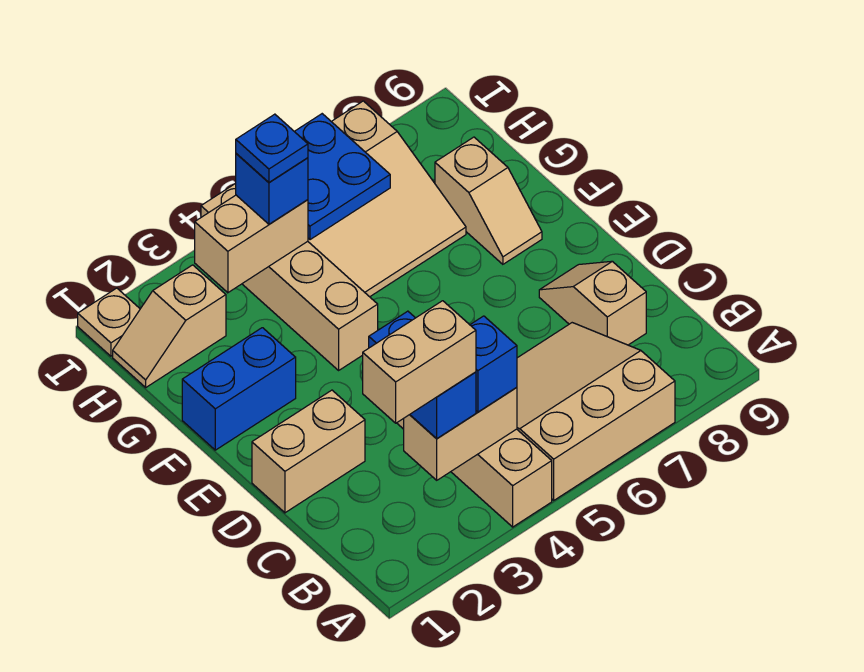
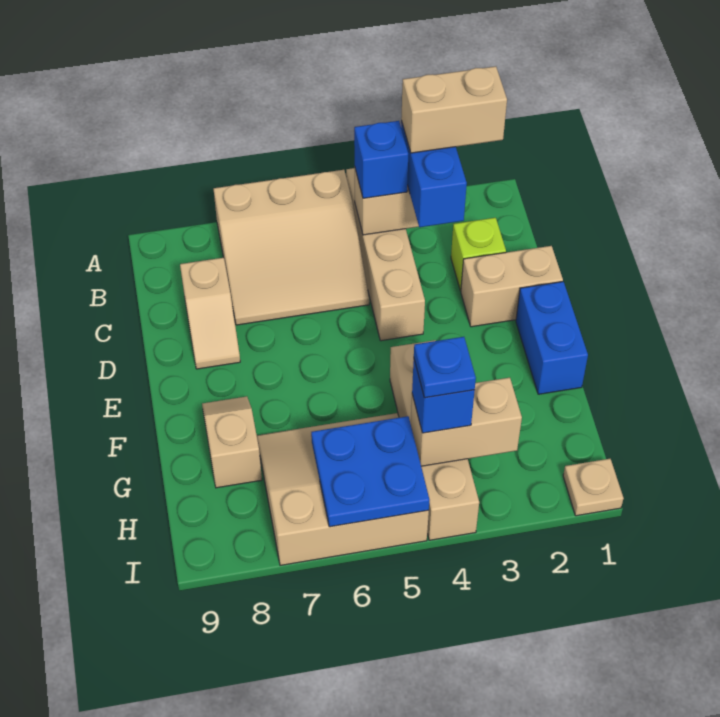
none -> lime brick C2 level 1
blue brick F1:F2 level 1 -> blue brick E1:F1 level 1
tan slope H1:H2 level 1 top 2 -> none

